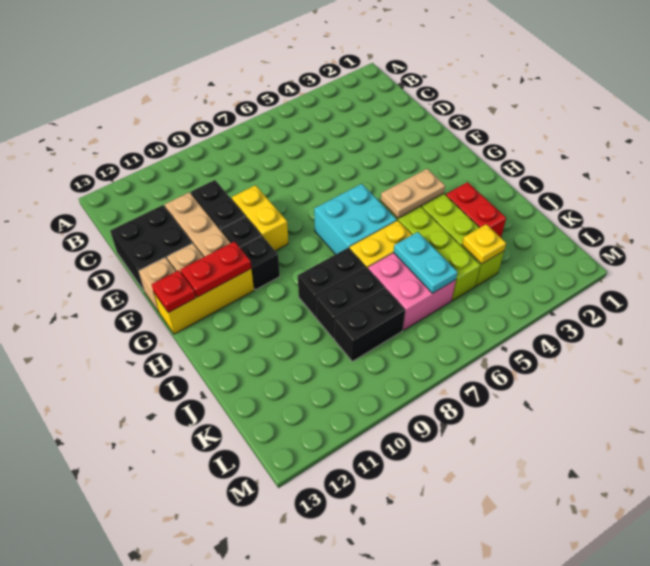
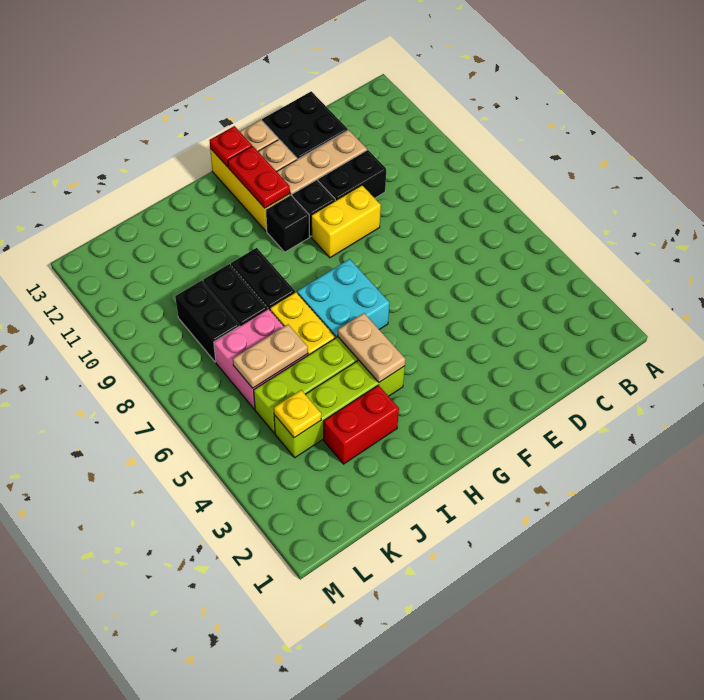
cyan plate J6:K6 level 2 -> tan plate J6:K6 level 2

